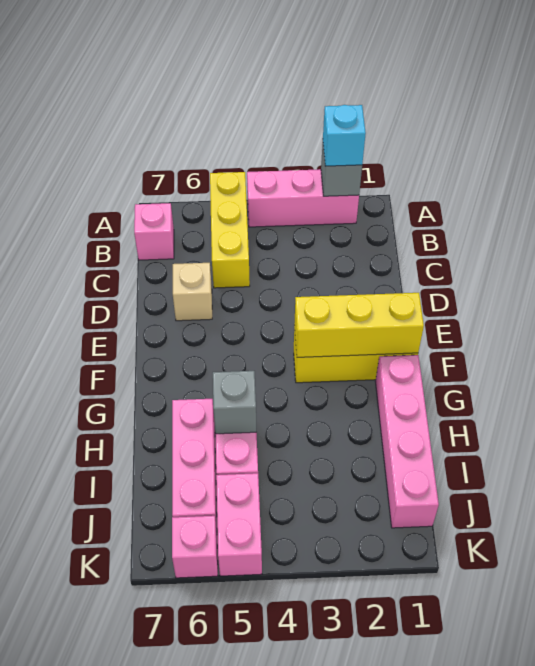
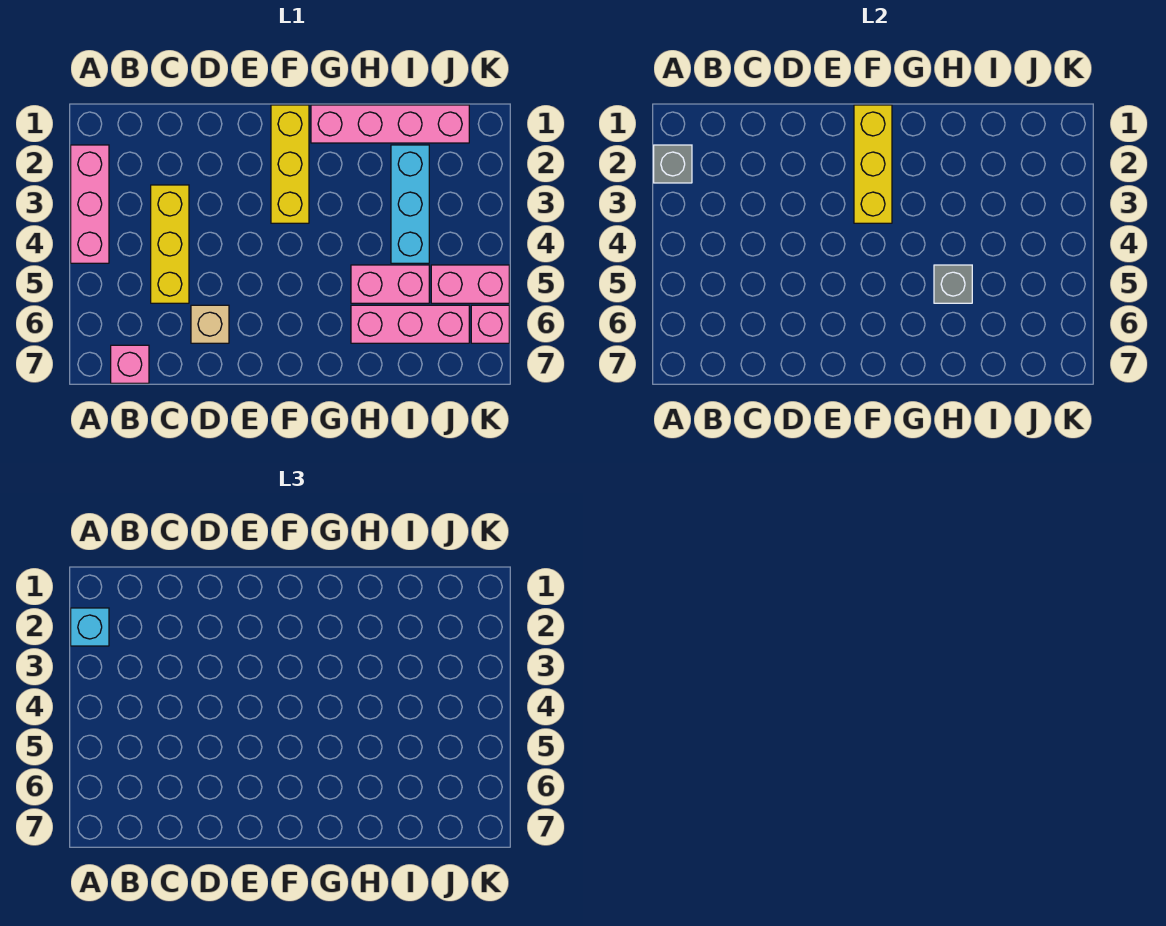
yellow brick A5:C5 level 1 -> yellow brick C3:C5 level 1
none -> cyan brick I2:I4 level 1

